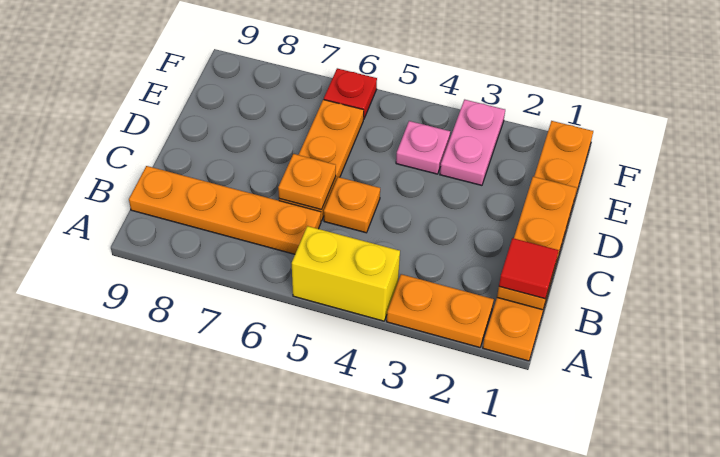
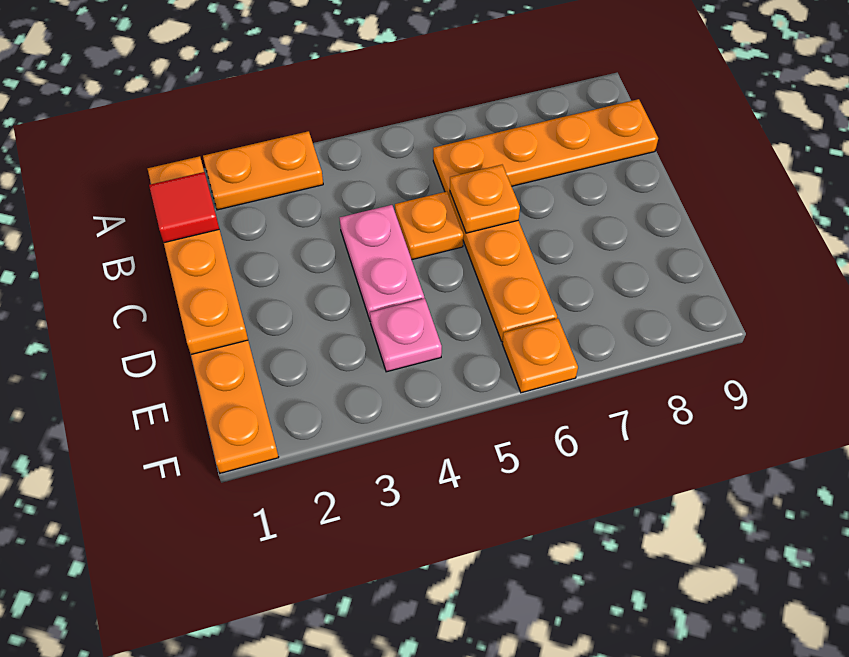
yellow brick A4:A5 level 1 -> none
pink plate E3:F3 level 1 -> pink plate C4:D4 level 1
red plate F6 level 1 -> orange plate F6 level 1

